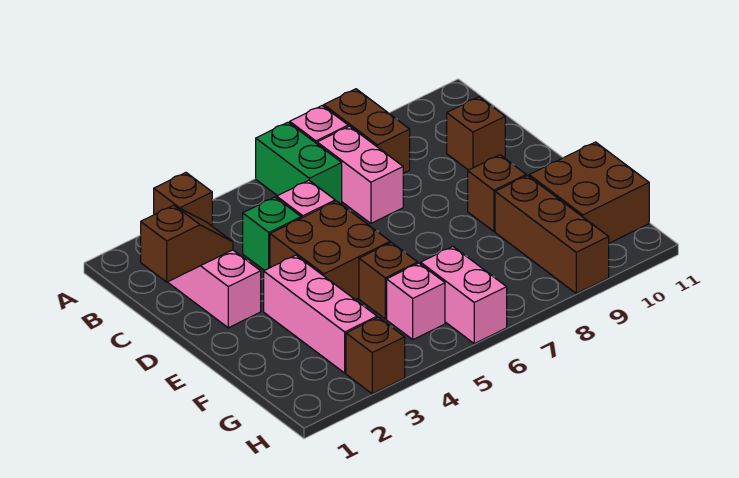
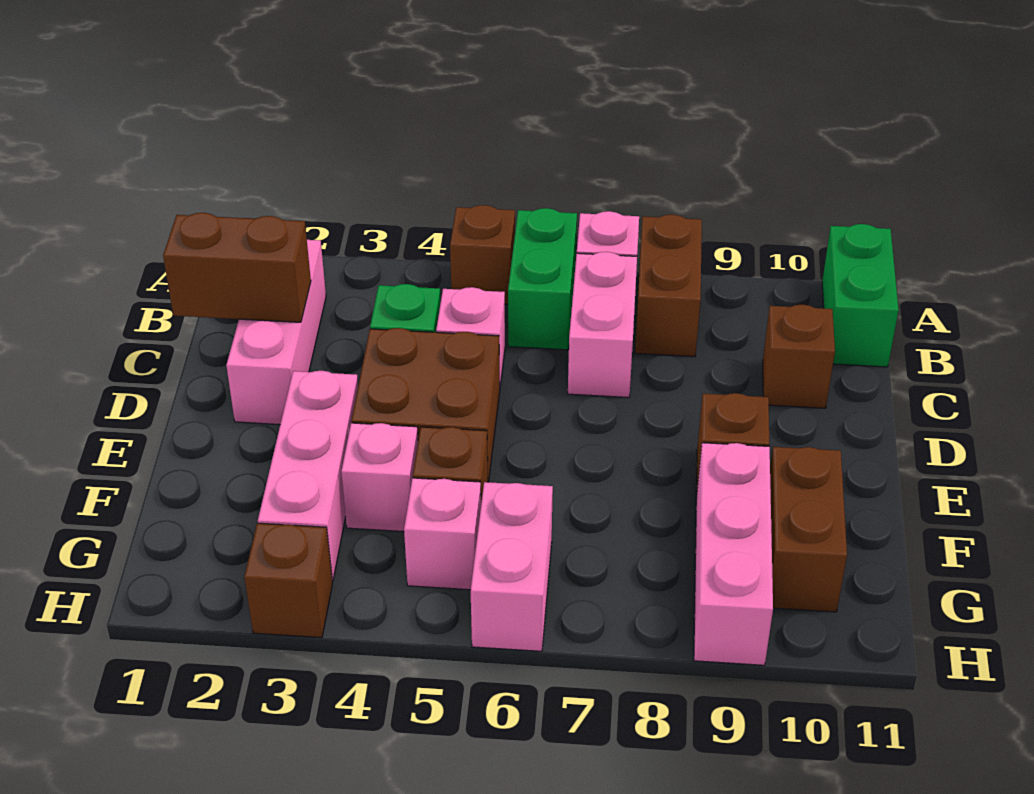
brown brick A3 level 1 -> brown brick A5 level 1
none -> green brick A11:B11 level 1
brown slope C1:C2 level 2 top 1 -> brown brick C1:C2 level 2
none -> pink brick F4 level 1
brown brick F9:H9 level 1 -> pink brick F9:H9 level 1
brown brick F10:G11 level 1 -> brown brick F10:G10 level 1

